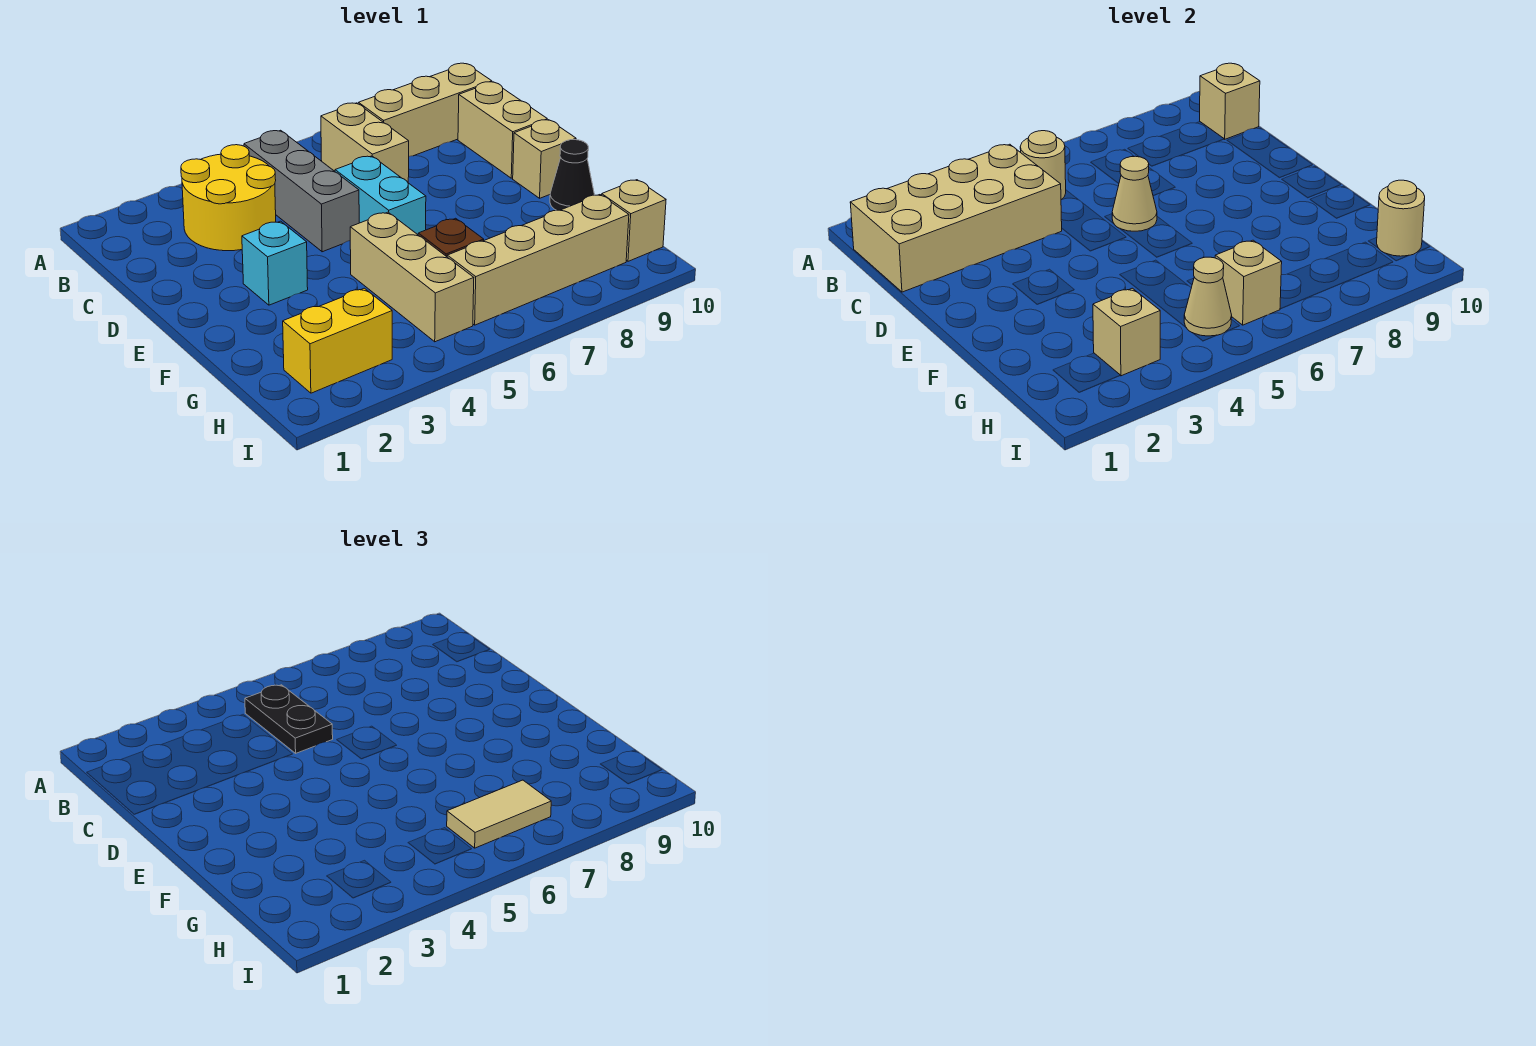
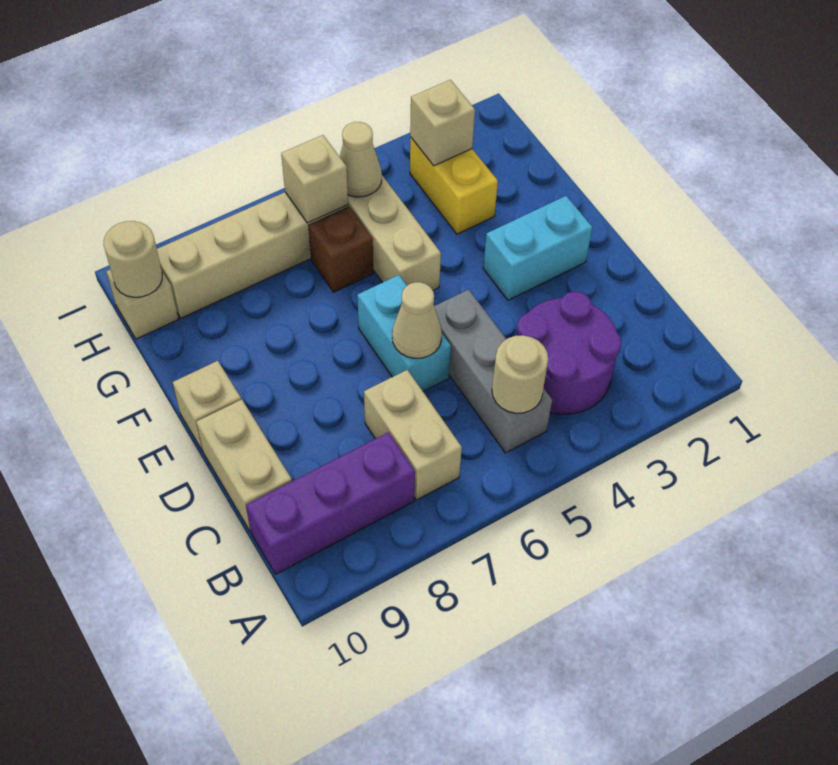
tan brick B1:C4 level 2 -> none
yellow round brick B3:C4 level 1 -> purple round brick B3:C4 level 1
black plate B5:C5 level 3 -> none
tan brick B8:B10 level 1 -> purple brick B8:B10 level 1
tan brick B10 level 2 -> none
cyan brick E3 level 1 -> cyan brick E2:E3 level 1
black cone F10 level 1 -> none
yellow brick H2:H3 level 1 -> yellow brick G3:H3 level 1
tan tile H6:H7 level 3 -> none

